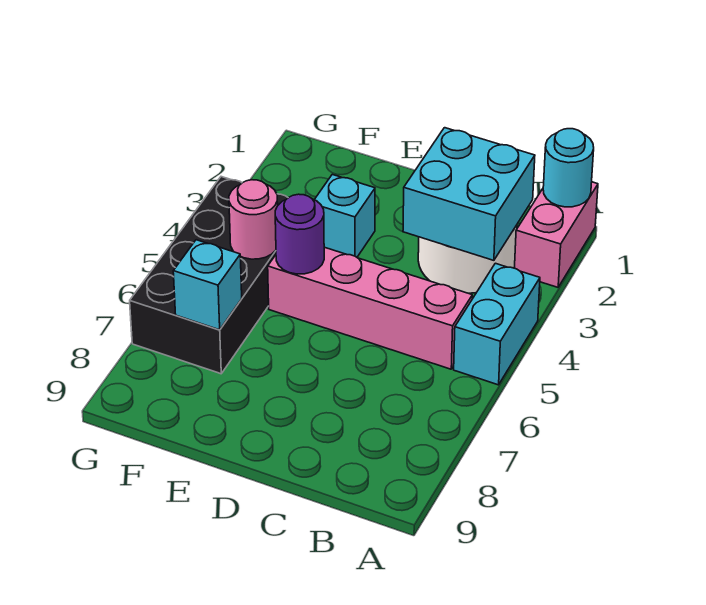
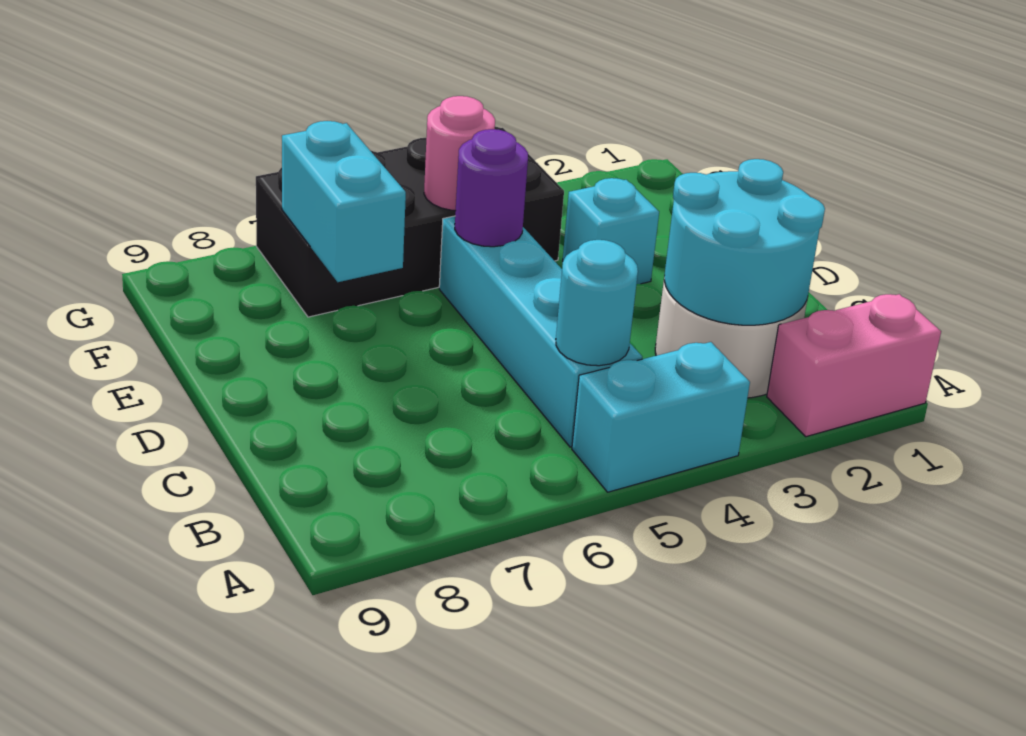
cyan round brick A1 level 2 -> cyan round brick B5 level 2
cyan brick B2:C3 level 2 -> cyan round brick B2:C3 level 2
pink brick B5:E5 level 1 -> cyan brick B5:E5 level 1
cyan brick F7 level 2 -> cyan brick E7:F7 level 2

